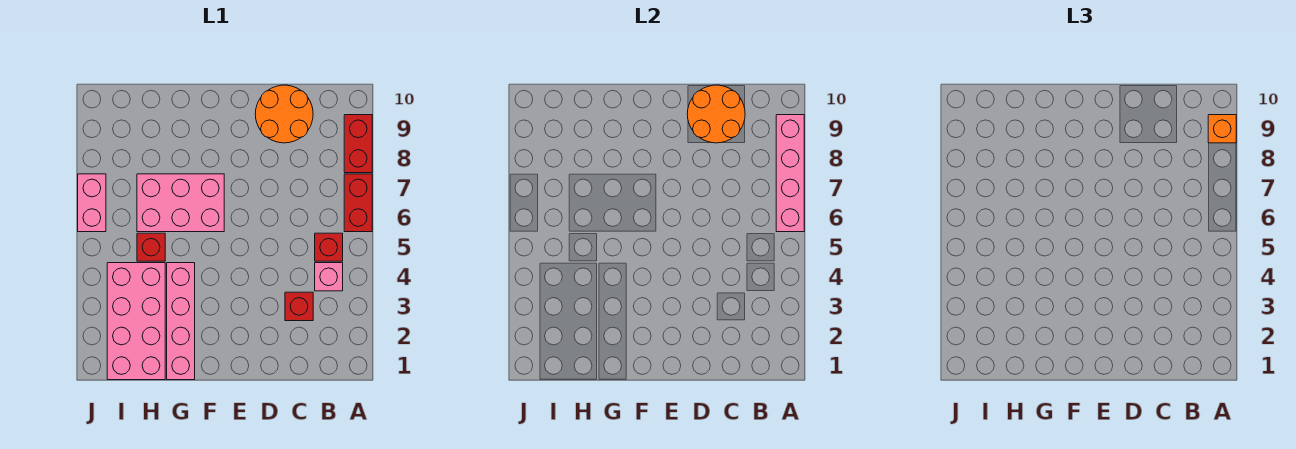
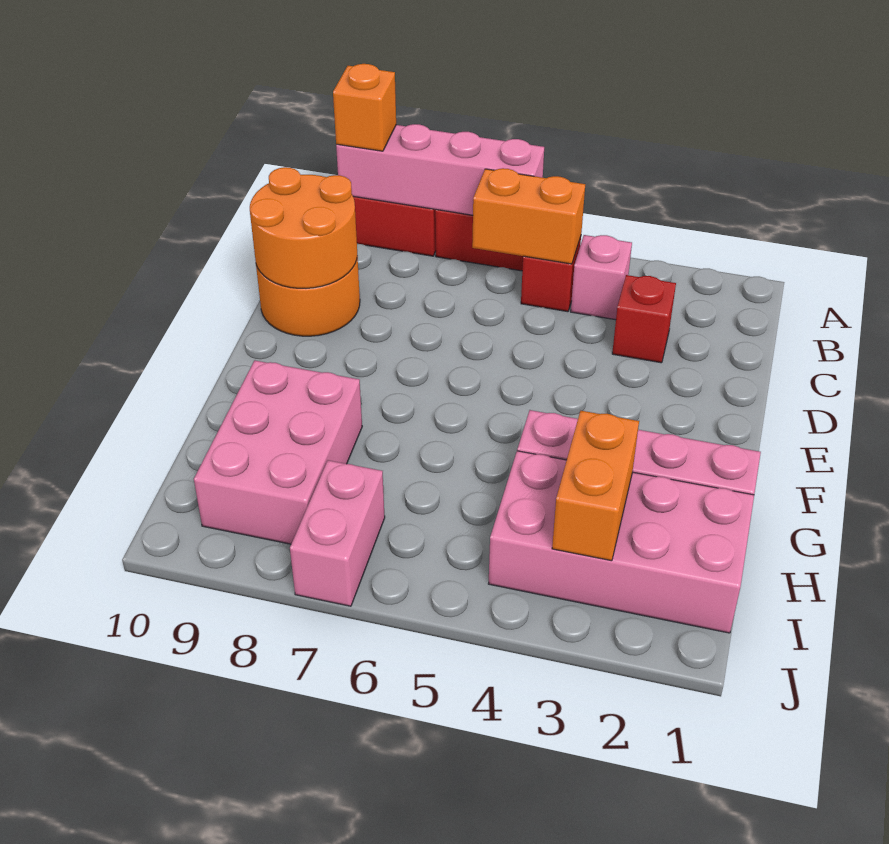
none -> orange brick B5:B6 level 2
pink brick F6:H7 level 1 -> pink brick G8:I9 level 1
none -> orange brick H3:I3 level 2
red brick H5 level 1 -> none
pink brick J6:J7 level 1 -> pink brick I7:J7 level 1

